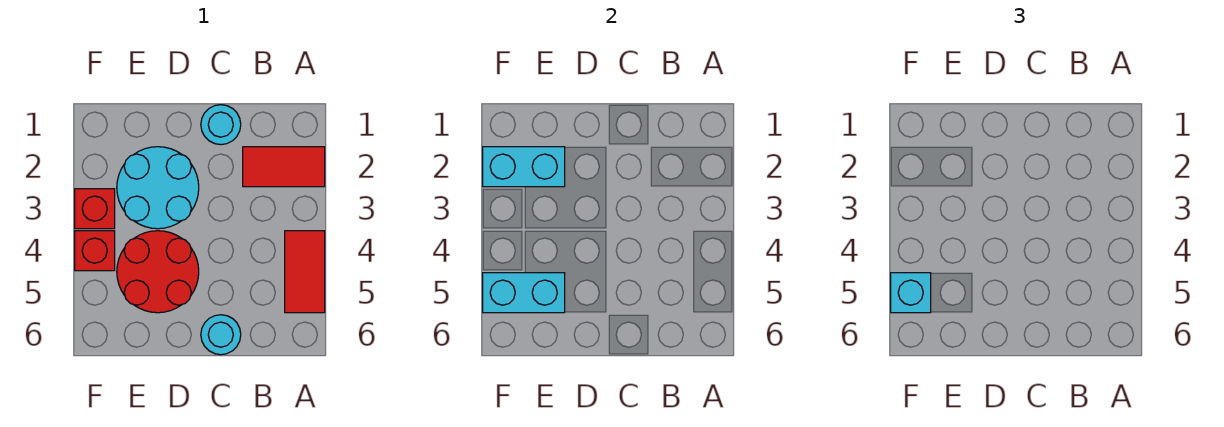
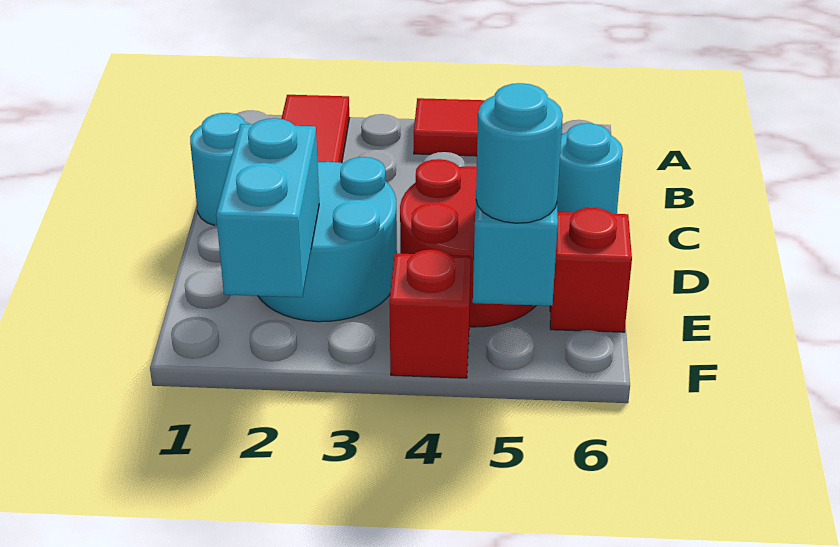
red brick F3 level 1 -> red brick E6 level 1
cyan brick F5 level 3 -> cyan round brick F5 level 3

